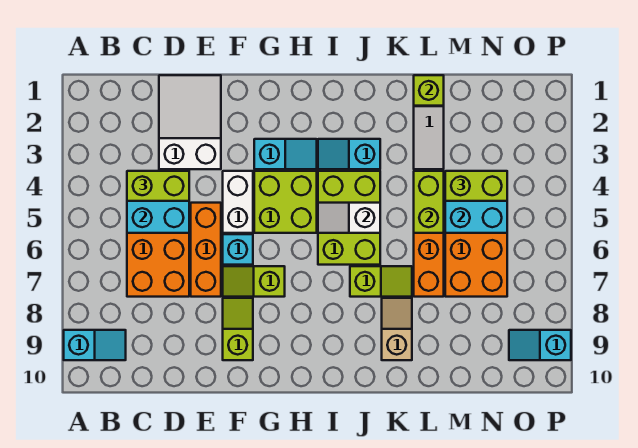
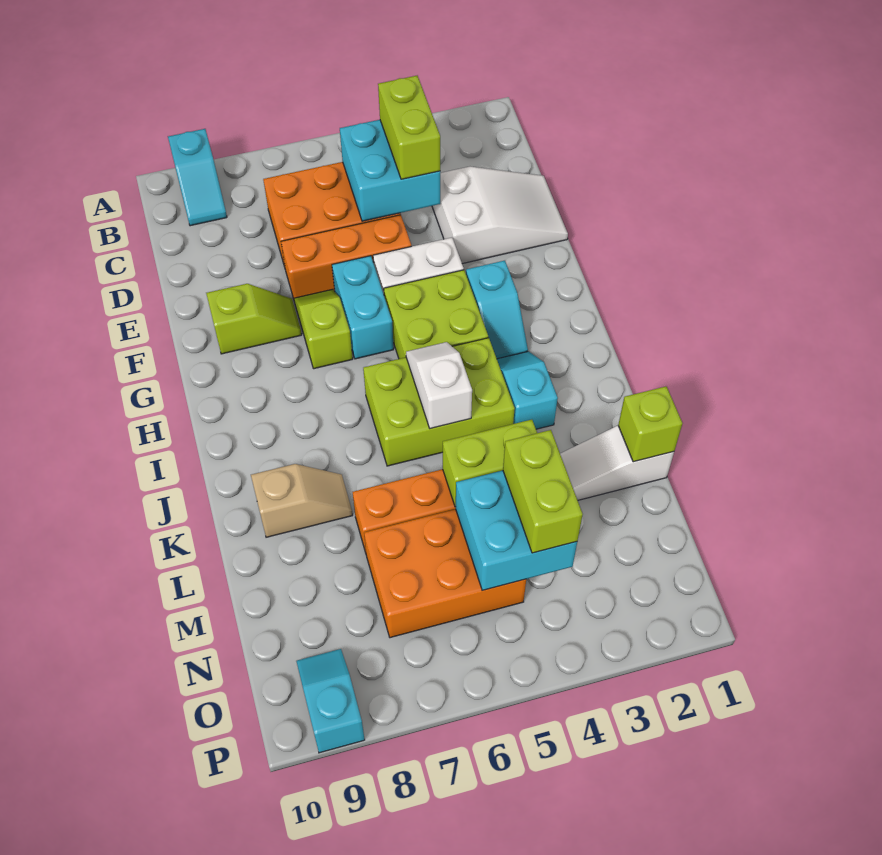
cyan brick F6 level 1 -> cyan brick F6:G6 level 1
lime slope J7:K7 level 1 top J -> none

